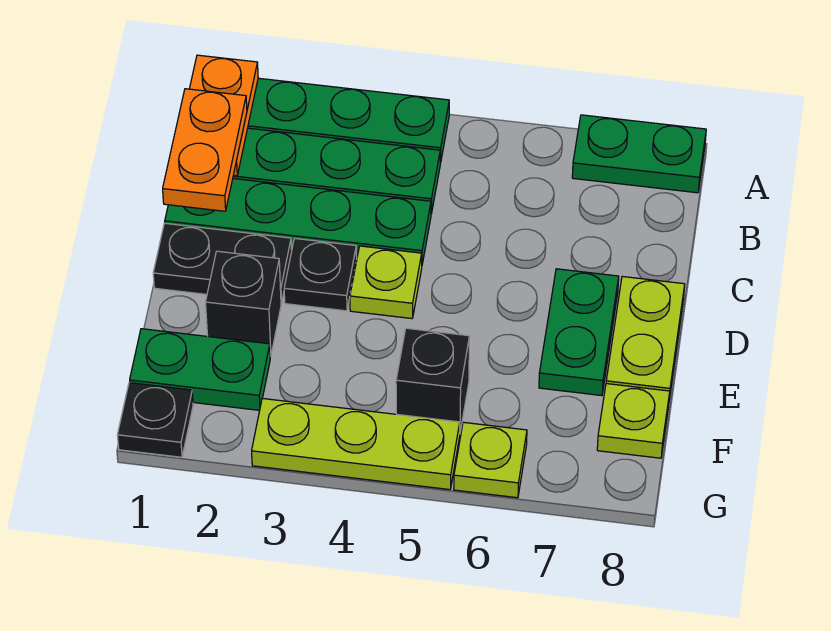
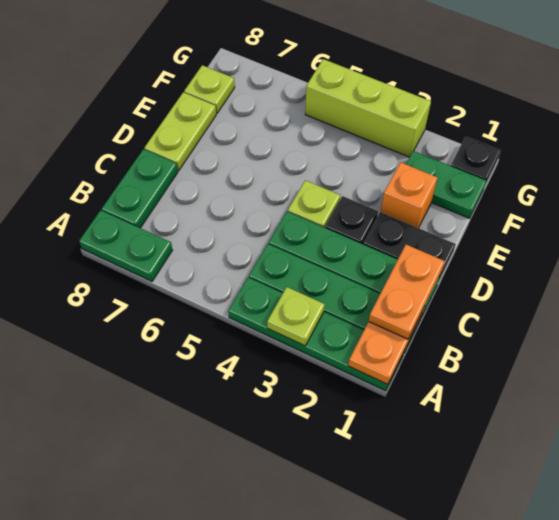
green plate D7:E7 level 1 -> green plate B8:C8 level 1
black brick E2 level 1 -> orange brick E2 level 1
black brick F5 level 1 -> none
lime plate G3:G5 level 1 -> lime brick G3:G5 level 1
lime plate G6 level 1 -> lime plate A3 level 2

